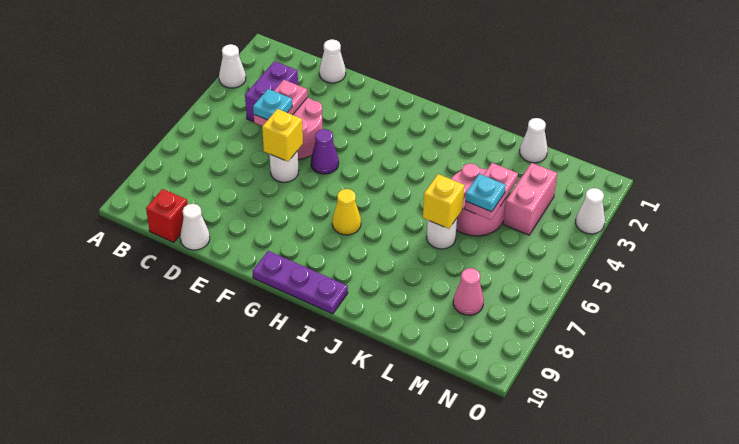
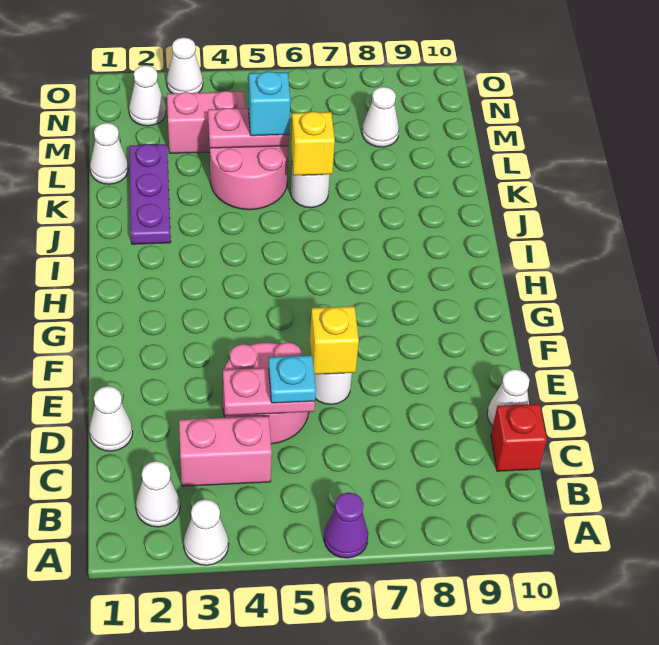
none -> white cone B2 level 1
purple brick C3:C4 level 1 -> pink brick C3:C4 level 1
purple cone F5 level 1 -> purple cone A6 level 1
purple plate G10:I10 level 1 -> purple plate J2:L2 level 1
yellow cone H7 level 1 -> none
cyan plate L5 level 3 -> cyan brick L5 level 3
pink cone M8 level 1 -> white cone M8 level 1
none -> white cone N2 level 1

